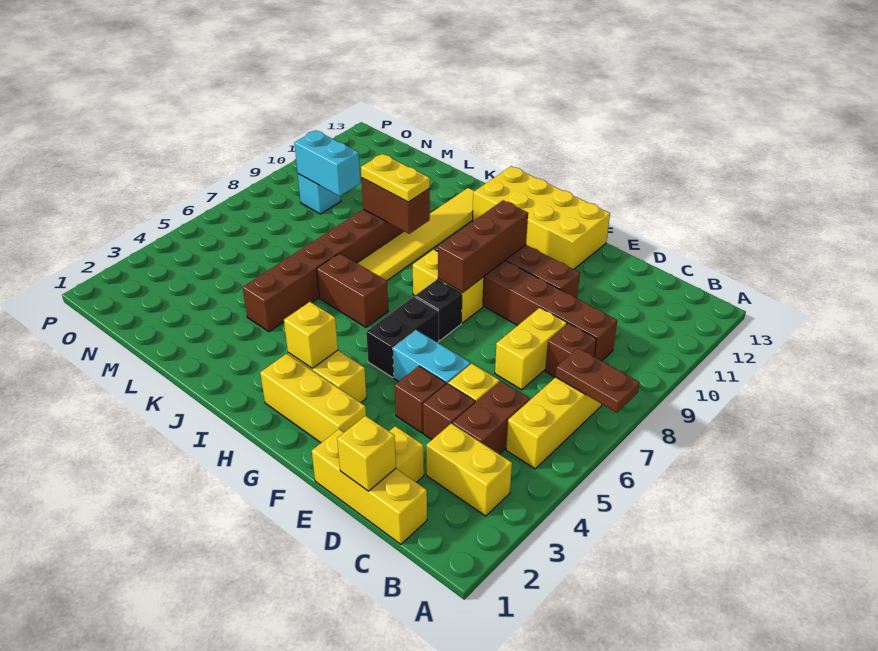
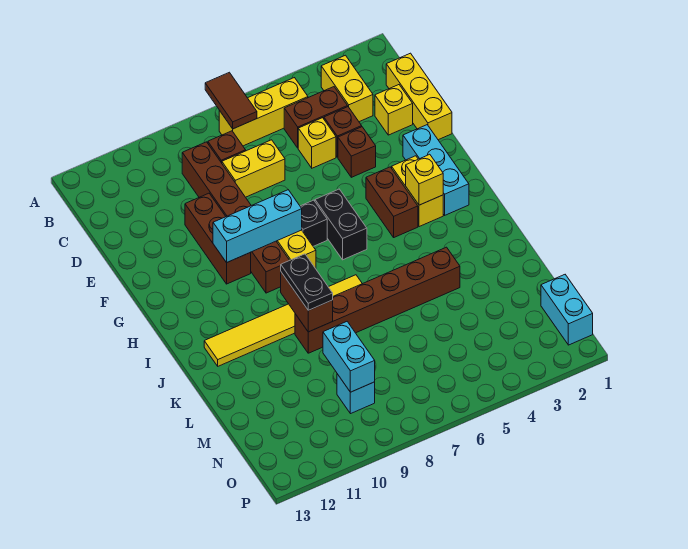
brown plate A7:B7 level 2 -> brown tile A7:B7 level 2
yellow brick D1 level 2 -> none
cyan brick E5:F5 level 1 -> cyan brick N1:O1 level 1
yellow brick F2:H2 level 1 -> cyan brick F2:H2 level 1
yellow brick F12:I13 level 1 -> none
black brick G5:G6 level 1 -> black brick G6:H6 level 1
brown brick G8:G10 level 2 -> cyan brick G8:G10 level 2
brown brick I6:J6 level 1 -> brown brick G4:H4 level 1
yellow plate J9:K9 level 3 -> black plate J9:K9 level 3

